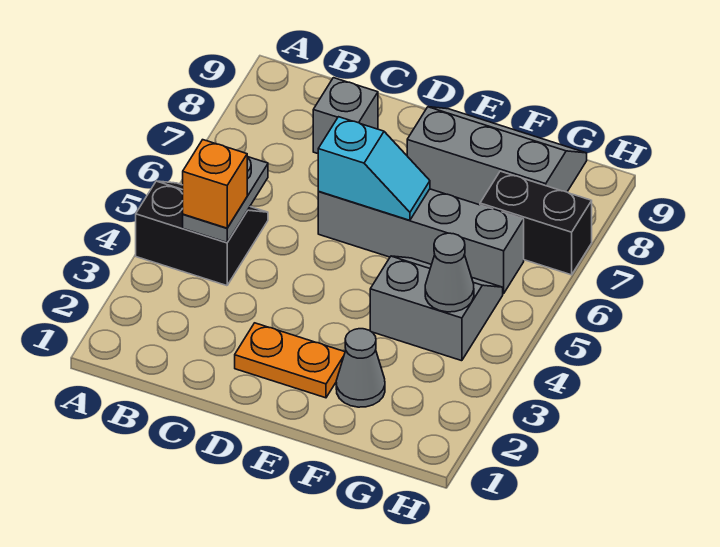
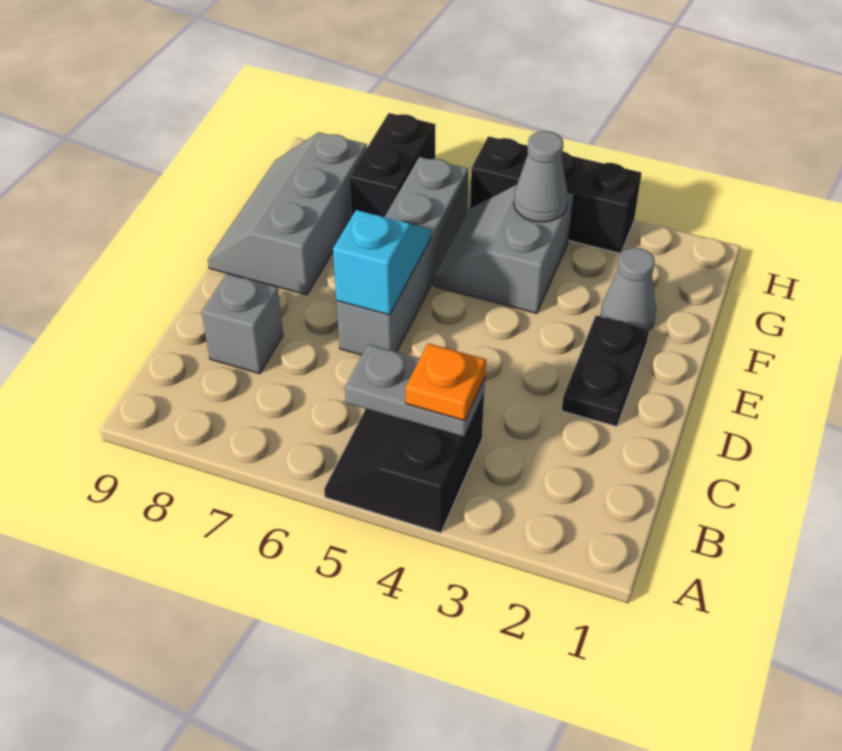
orange brick B4 level 3 -> orange plate B4 level 3
orange plate D2:E2 level 1 -> black plate D2:E2 level 1
none -> black brick H3:H5 level 1

